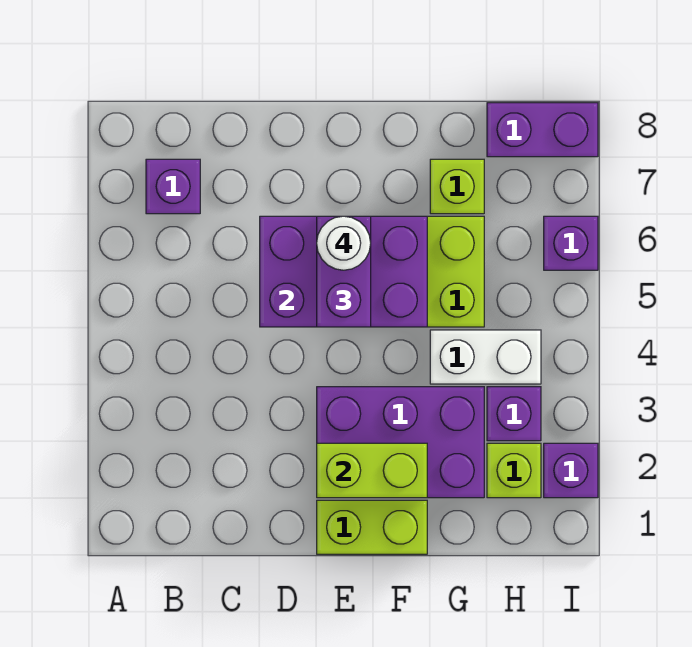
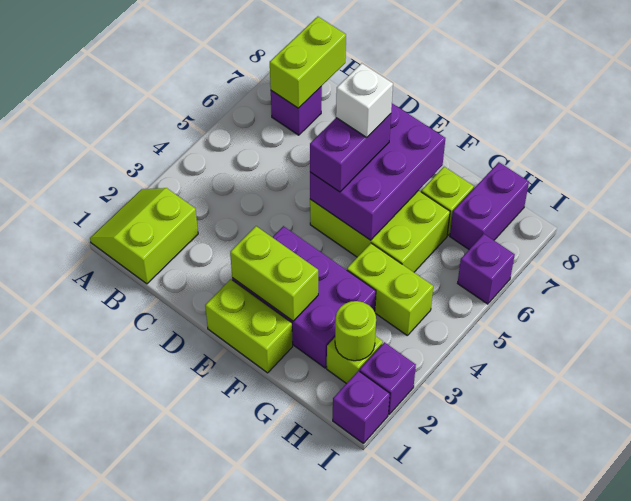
none -> lime slope A1:B2 level 1 top B
none -> lime brick B7:B8 level 2
purple brick D5:F6 level 2 -> purple brick E5:F7 level 2
white round brick E6 level 4 -> white brick E6 level 4
white brick G4:H4 level 1 -> lime brick G4:H4 level 1
none -> lime round brick H2 level 2
purple brick H3 level 1 -> purple brick I1 level 1
purple brick H8:I8 level 1 -> purple brick H7:H8 level 1

